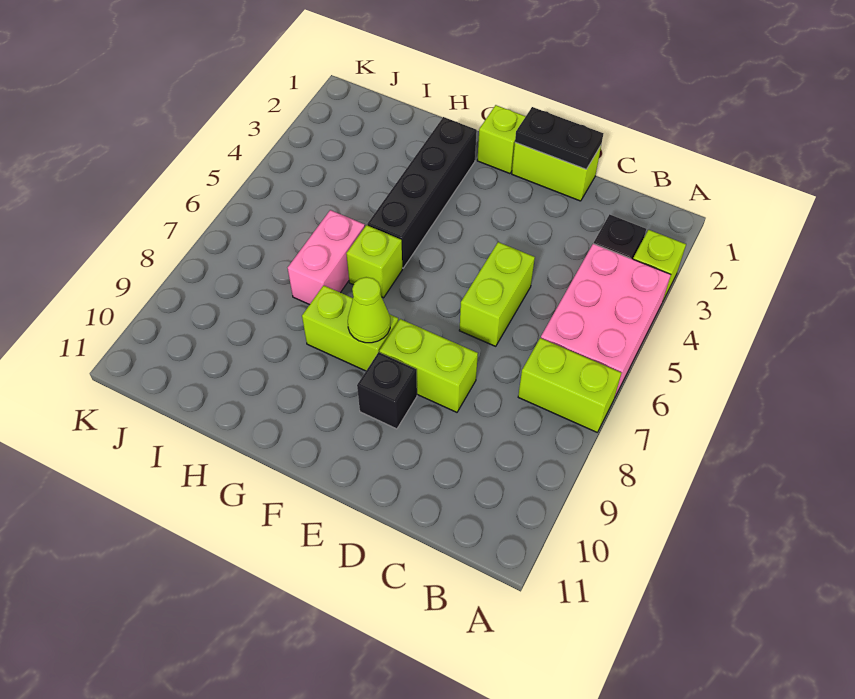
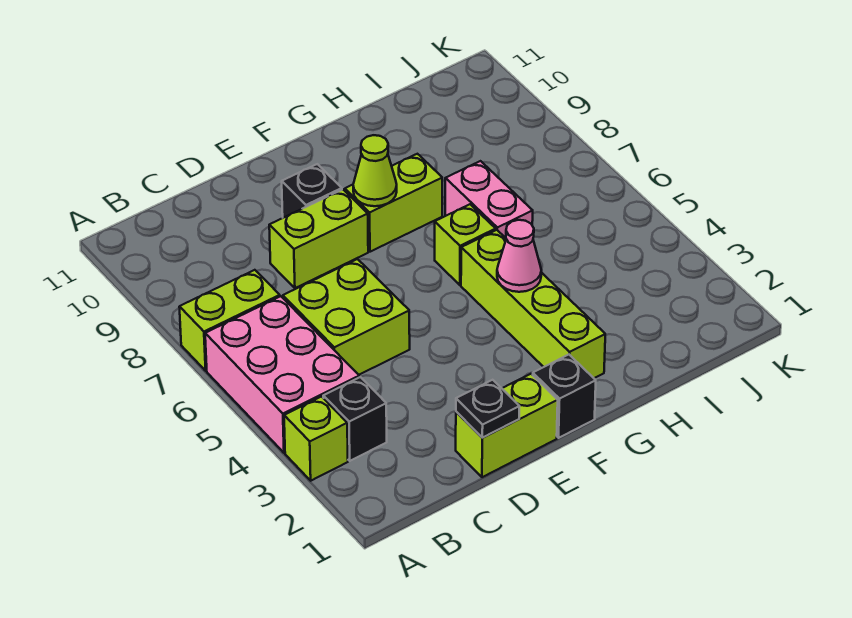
black plate D1:E1 level 2 -> black plate D1 level 2
lime brick D5:D6 level 1 -> lime brick C5:D6 level 1
lime brick F1 level 1 -> black brick F1 level 1
black brick G2:G5 level 1 -> lime brick G2:G5 level 1
none -> pink cone G4 level 2

